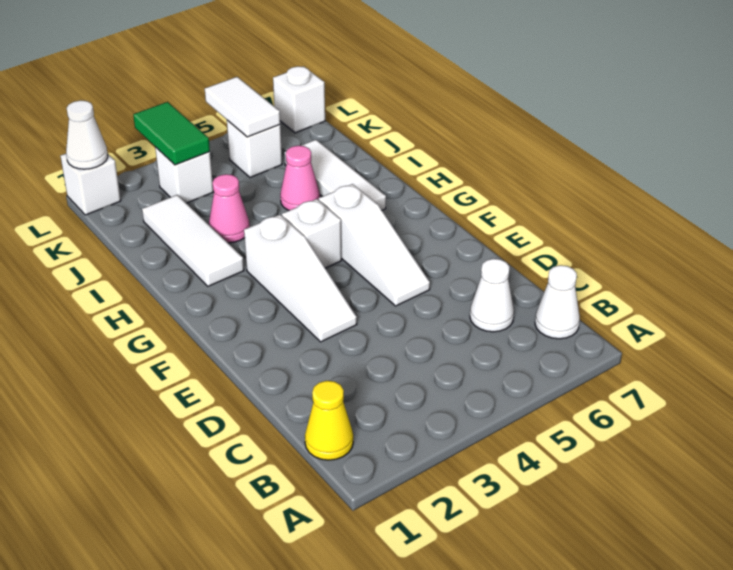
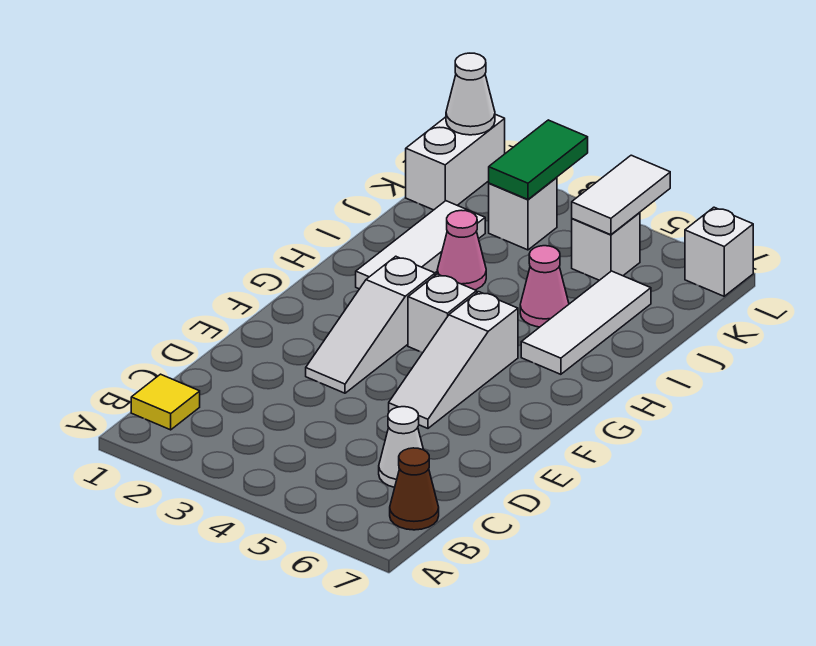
yellow cone B1 level 1 -> yellow tile B1 level 1
white cone B7 level 1 -> brown cone B7 level 1
white brick L1 level 1 -> white brick K1:L1 level 1

